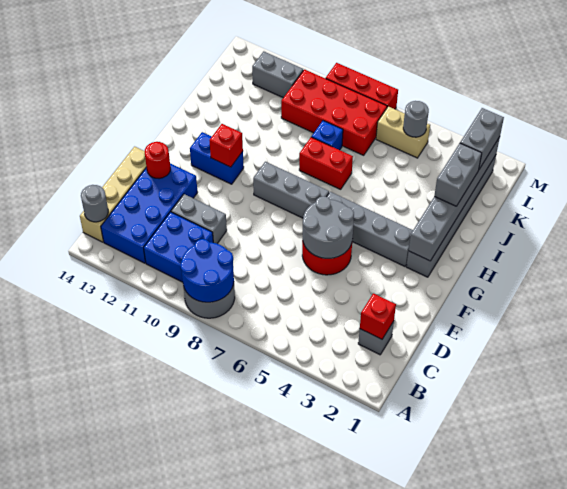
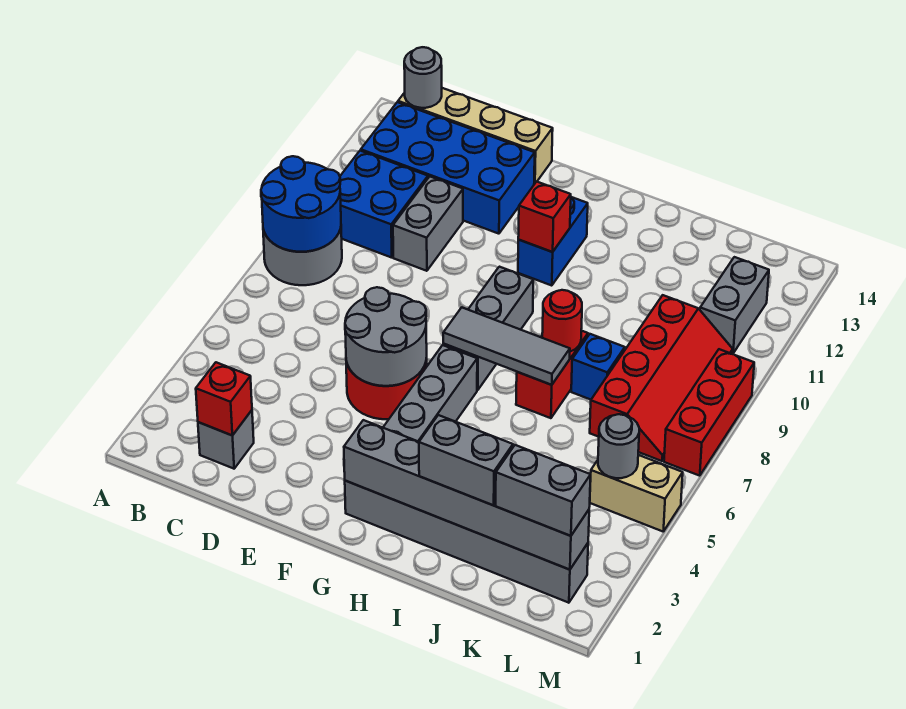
red round brick E13 level 2 -> red round brick I8 level 2
none -> grey tile G7:I7 level 2
red brick K7:L10 level 1 -> red slope K7:L10 level 1 top K
tan brick L5:L6 level 1 -> tan brick L5:M5 level 1

